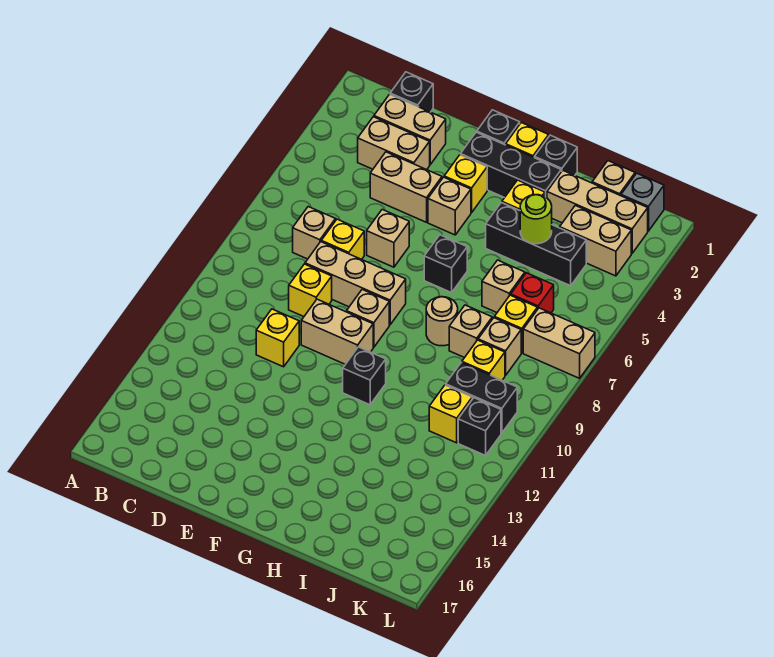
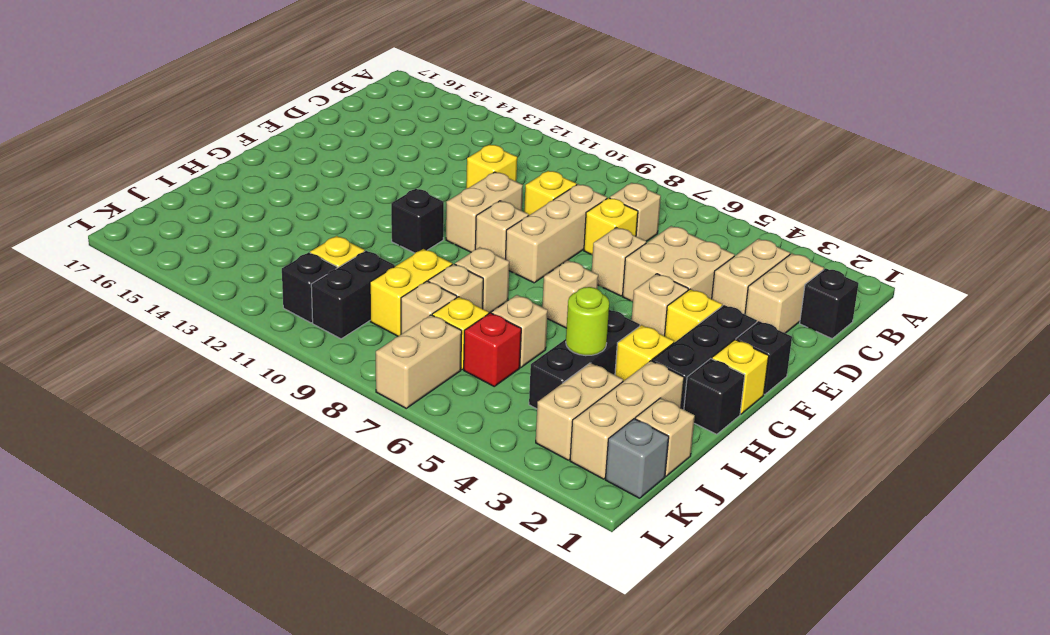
tan brick D4:E4 level 1 -> tan brick D4:E5 level 1
black brick G6 level 1 -> tan brick G6 level 1
tan round brick H8 level 1 -> tan brick H8 level 1
yellow brick J9 level 1 -> yellow brick I9:J9 level 1

